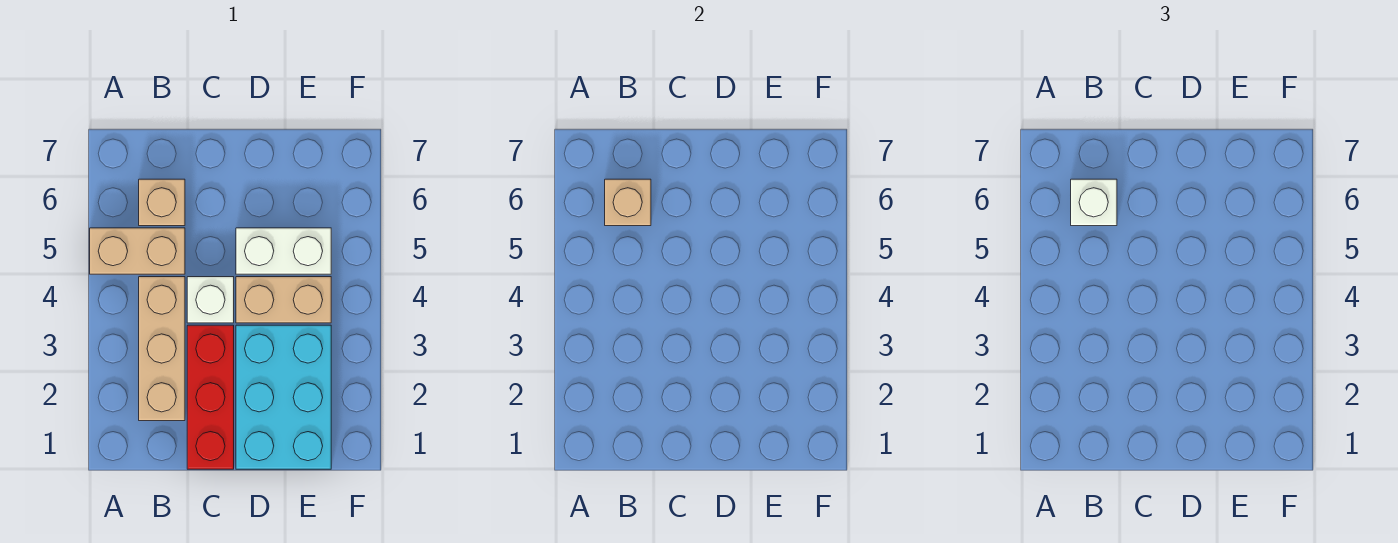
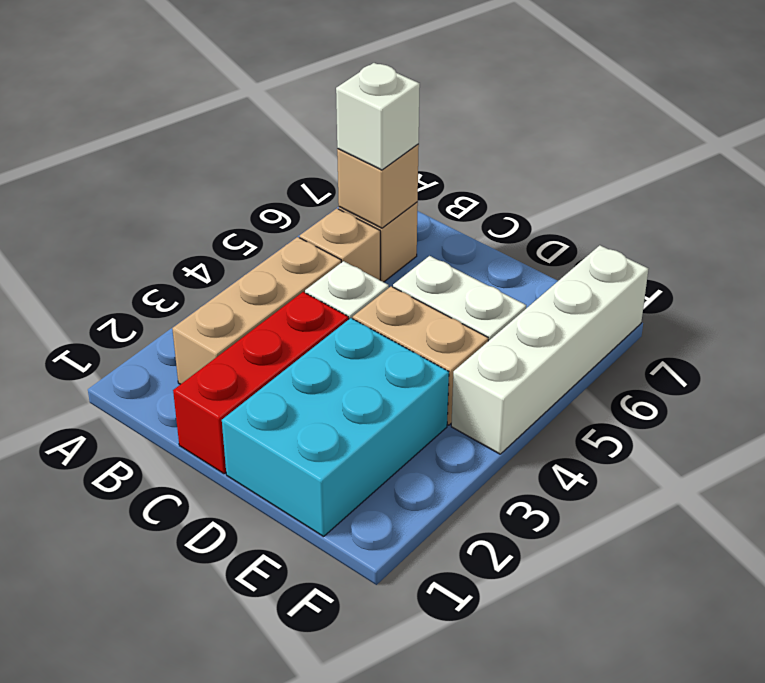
tan brick A5:B5 level 1 -> tan brick B5 level 1
none -> white brick F4:F7 level 1

